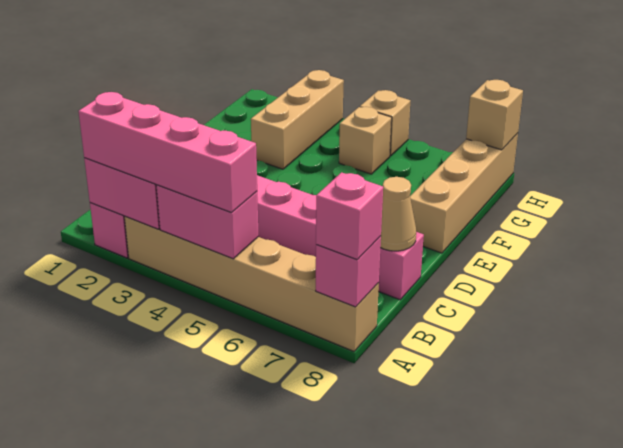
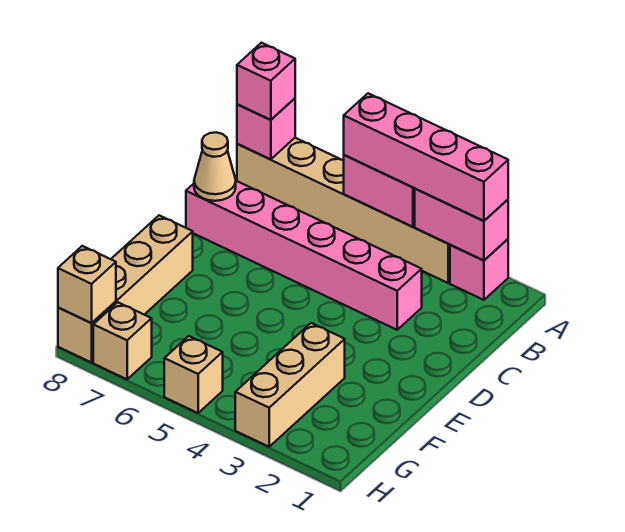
tan brick G5 level 1 -> tan brick H7 level 1

